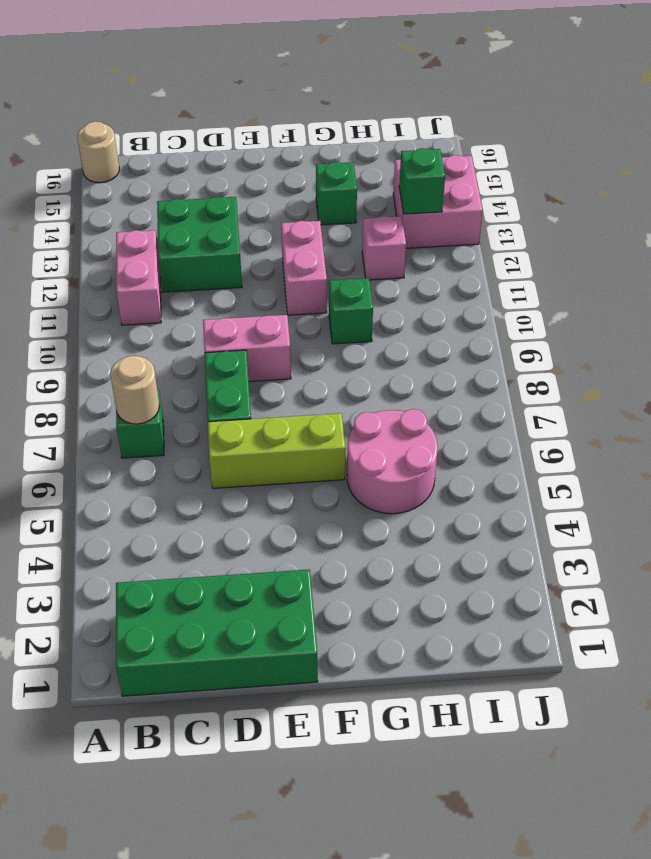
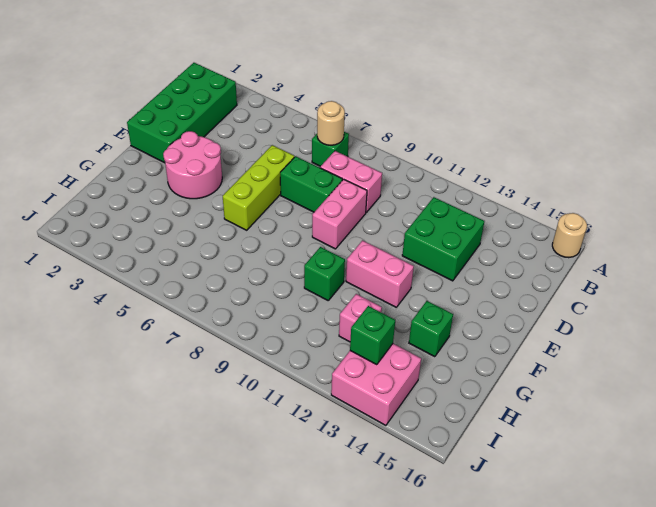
pink brick B11:B12 level 1 -> pink brick C8:C9 level 1
pink round brick G5:H6 level 1 -> pink round brick E3:F4 level 1

